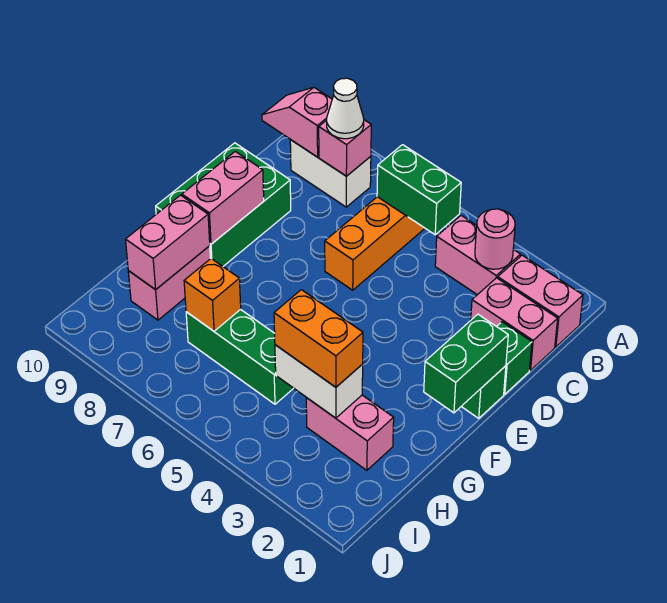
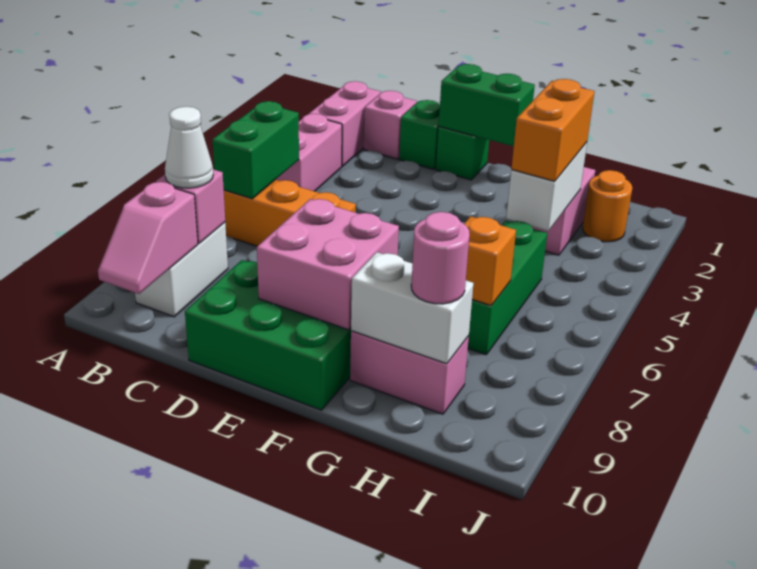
pink round brick B3 level 2 -> pink round brick H9 level 3
pink brick C1:C2 level 1 -> pink brick C1 level 1
pink brick E9:F9 level 2 -> pink brick E8:F9 level 2
pink brick G9:H9 level 2 -> white brick G9:H9 level 2
none -> orange round brick I2 level 1

